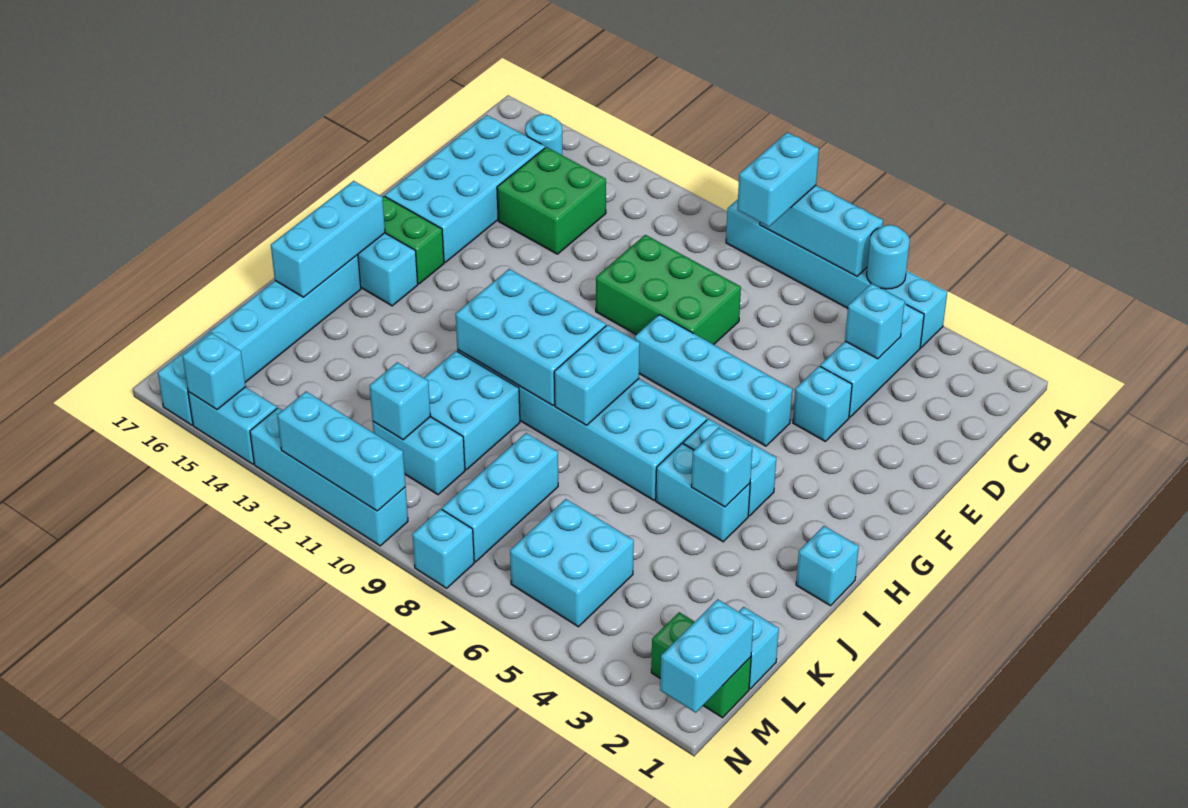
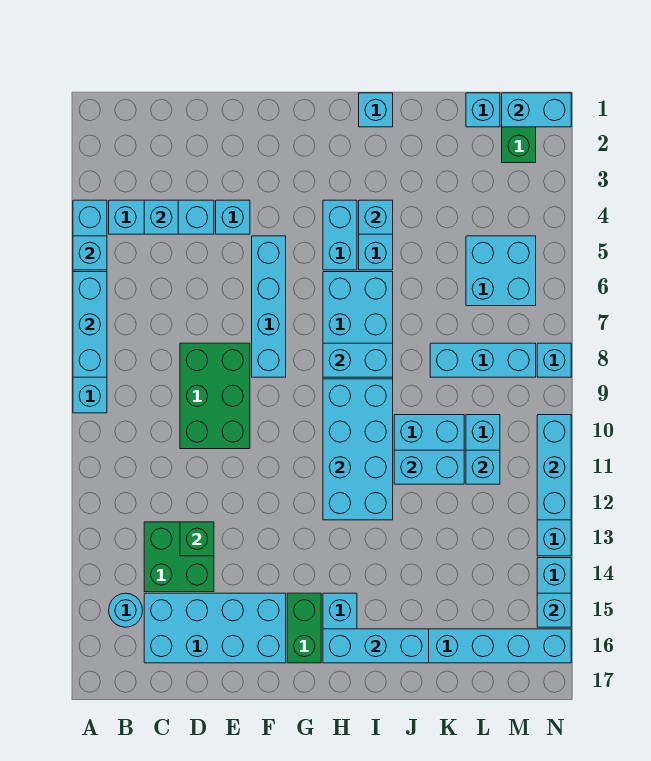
cyan round brick A5 level 2 -> cyan brick A5 level 2
cyan brick A8:B8 level 3 -> cyan brick J11:K11 level 2
none -> green brick D13 level 2
cyan brick H9:I11 level 2 -> cyan brick H9:I12 level 2

